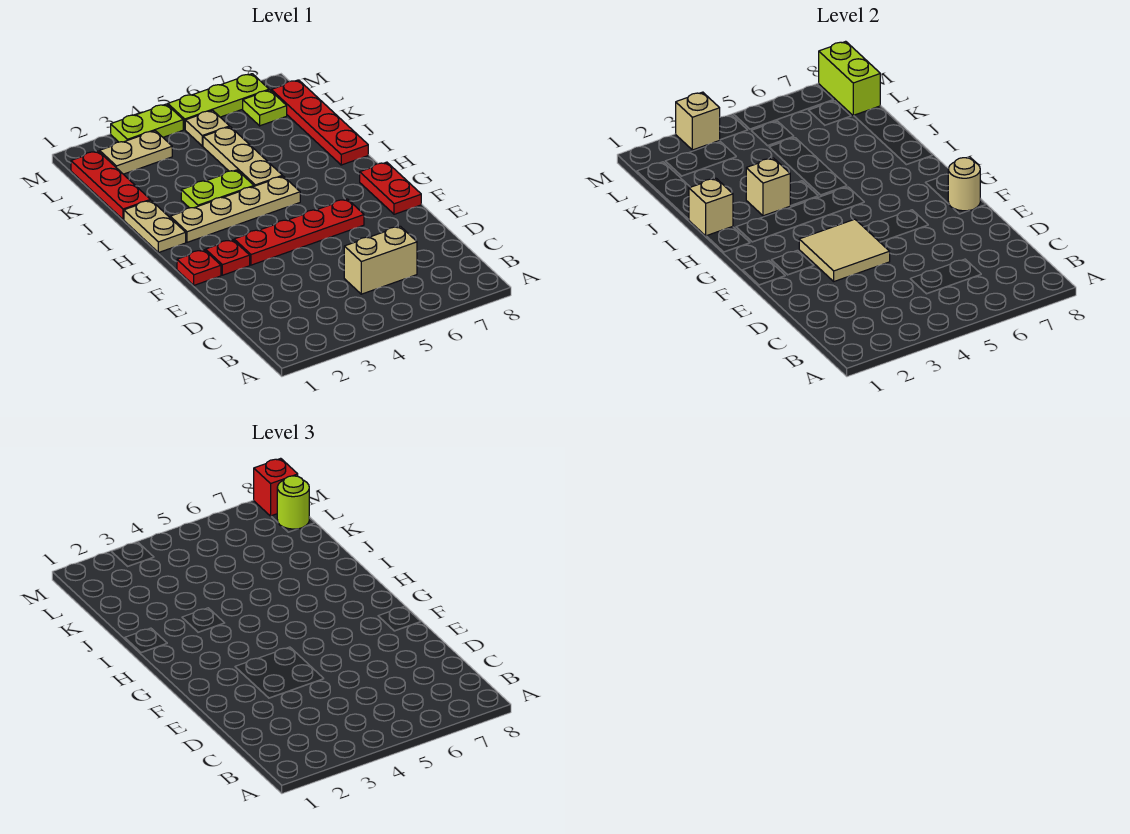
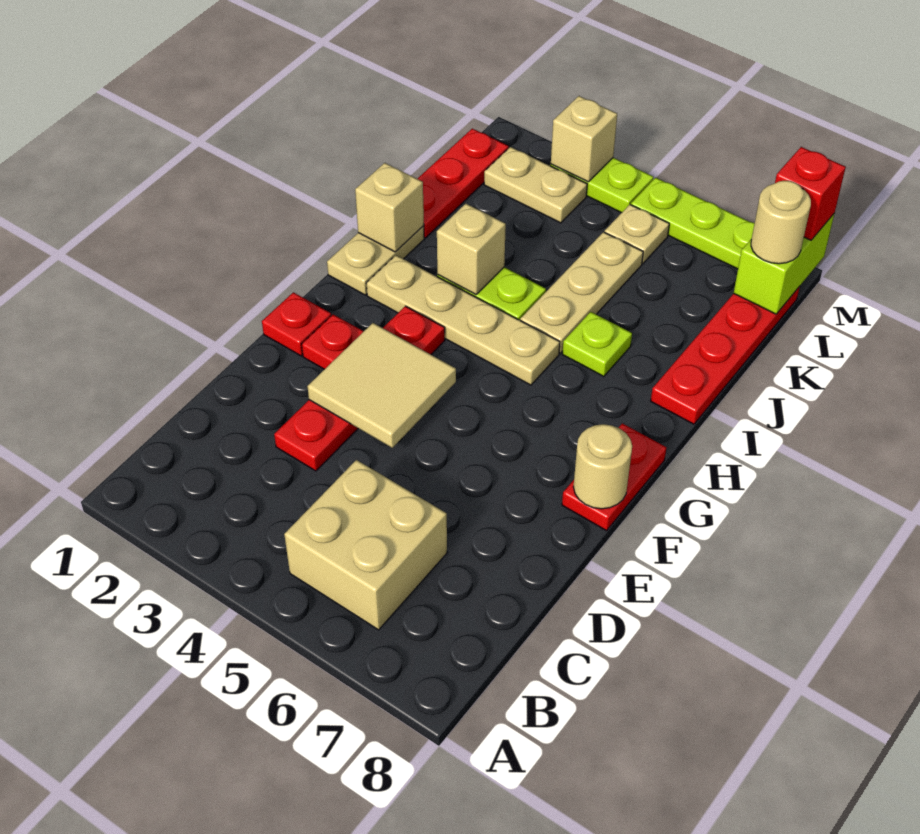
tan brick C5:C6 level 1 -> tan brick B5:C6 level 1
red plate F3:F6 level 1 -> red plate D3:G3 level 1
lime plate L7 level 1 -> lime plate I6 level 1
lime round brick L8 level 3 -> tan round brick L8 level 3

